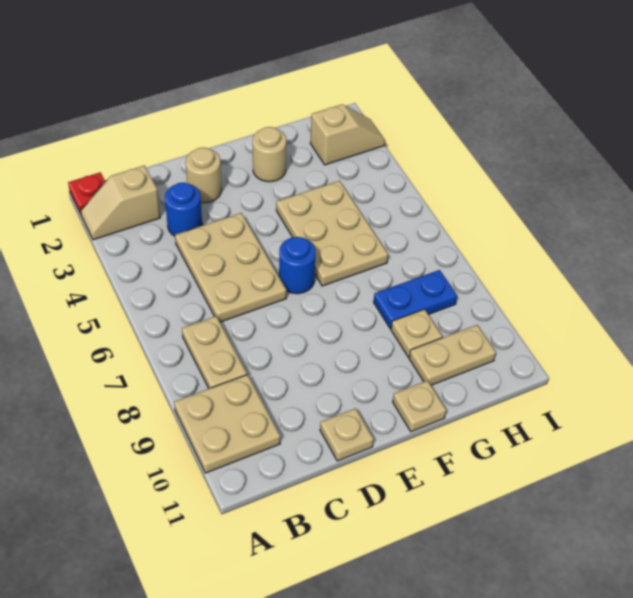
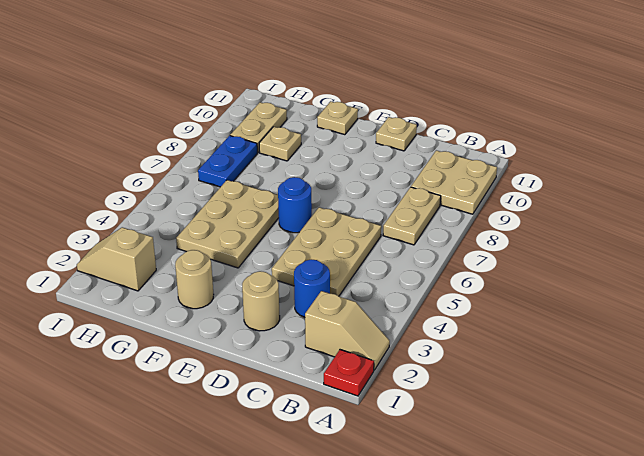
blue plate G8:H8 level 1 -> blue plate H7:H8 level 1
tan plate G10:H10 level 1 -> tan plate H9:H10 level 1

